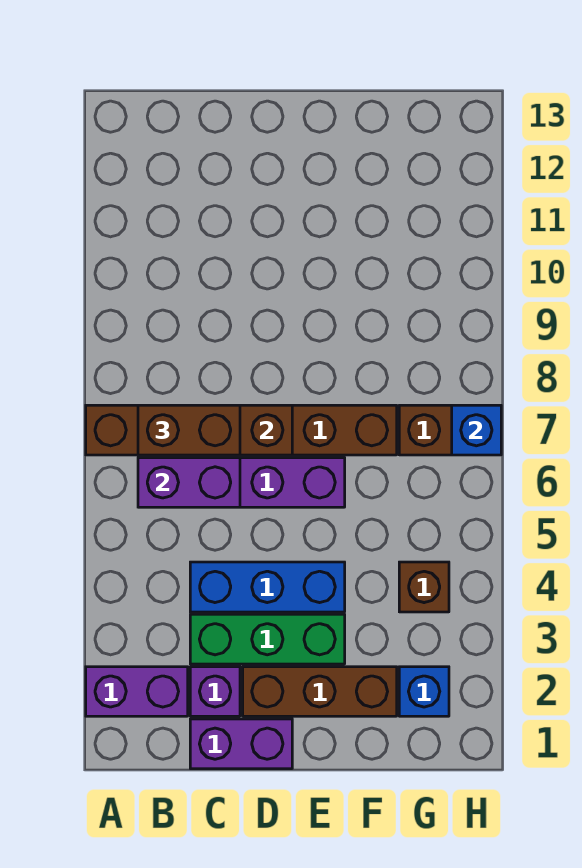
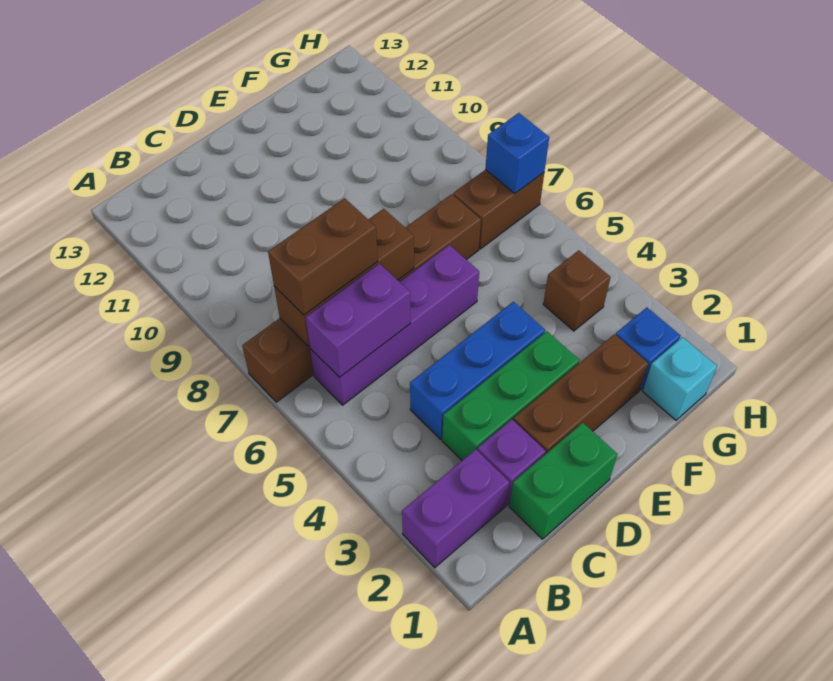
purple brick C1:D1 level 1 -> green brick C1:D1 level 1
none -> cyan brick G1 level 1

